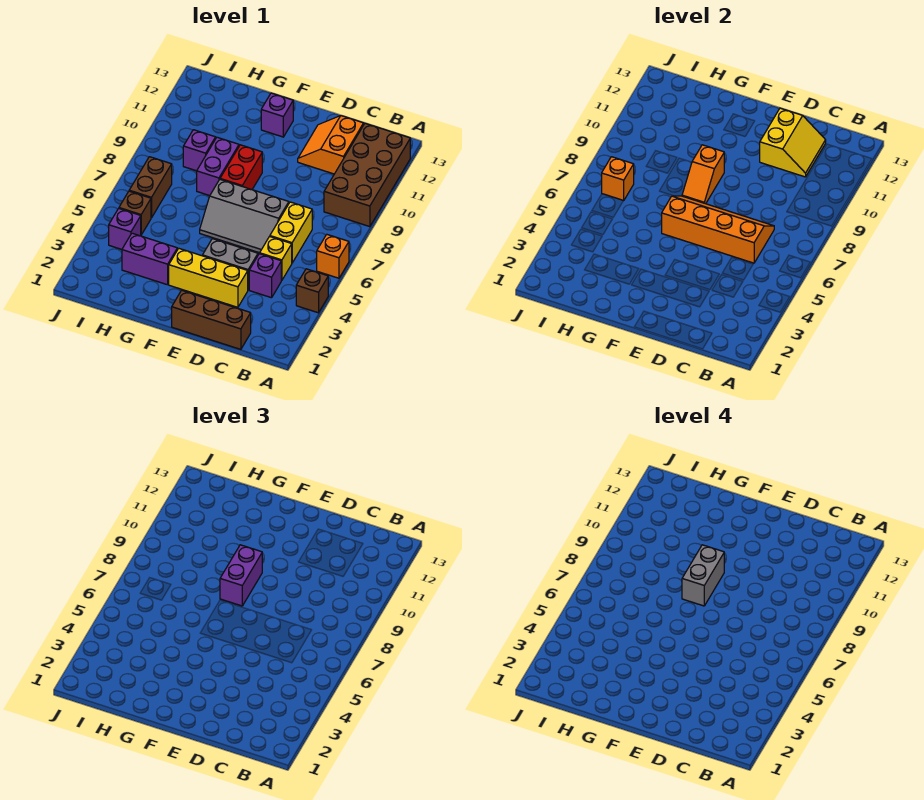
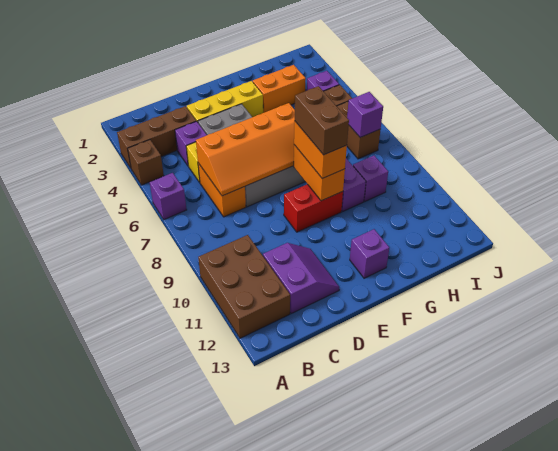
orange brick A6 level 1 -> purple brick A6 level 1
brown brick A9:B12 level 1 -> brown brick A10:B12 level 1
brown brick C1:E1 level 1 -> brown brick A3:C3 level 1
yellow brick C6:C7 level 1 -> orange brick C6:C7 level 1
orange slope C11:D12 level 1 top C -> purple slope C11:D12 level 1 top C
yellow slope C11:D12 level 2 top D -> none
red brick F8:F9 level 1 -> red brick E9:F9 level 1
orange slope F8:F9 level 2 top 9 -> orange brick F8:F9 level 2
purple brick F8:F9 level 3 -> orange brick F8:F9 level 3
grey brick F8:F9 level 4 -> brown brick F8:F9 level 4
purple brick G3:H3 level 1 -> orange brick G3:H3 level 1
orange brick I7 level 2 -> purple brick I7 level 2

